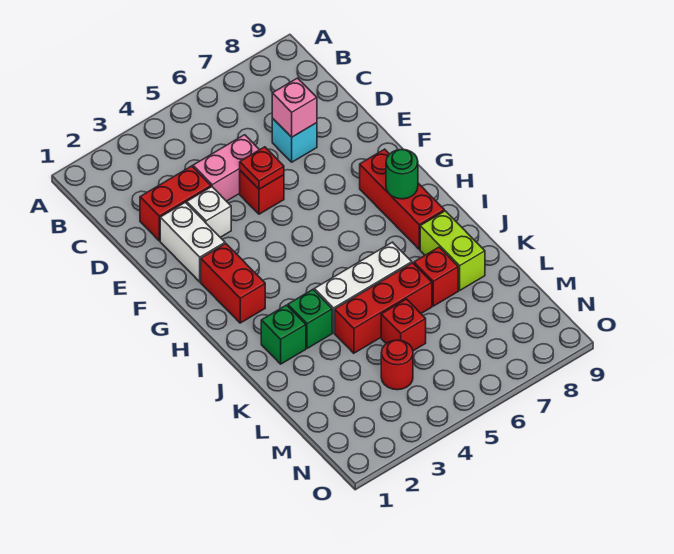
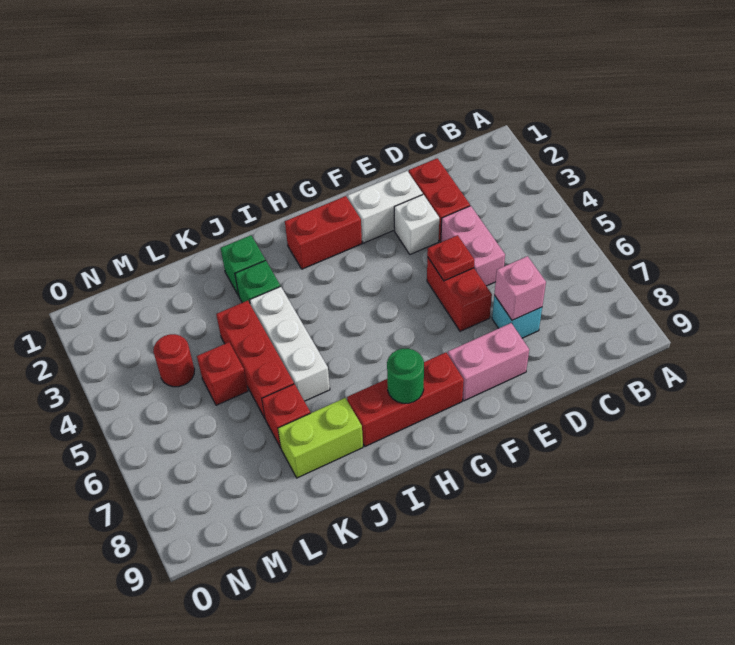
red brick E5 level 1 -> red brick E5:E6 level 1
none -> pink brick E8:F8 level 1

